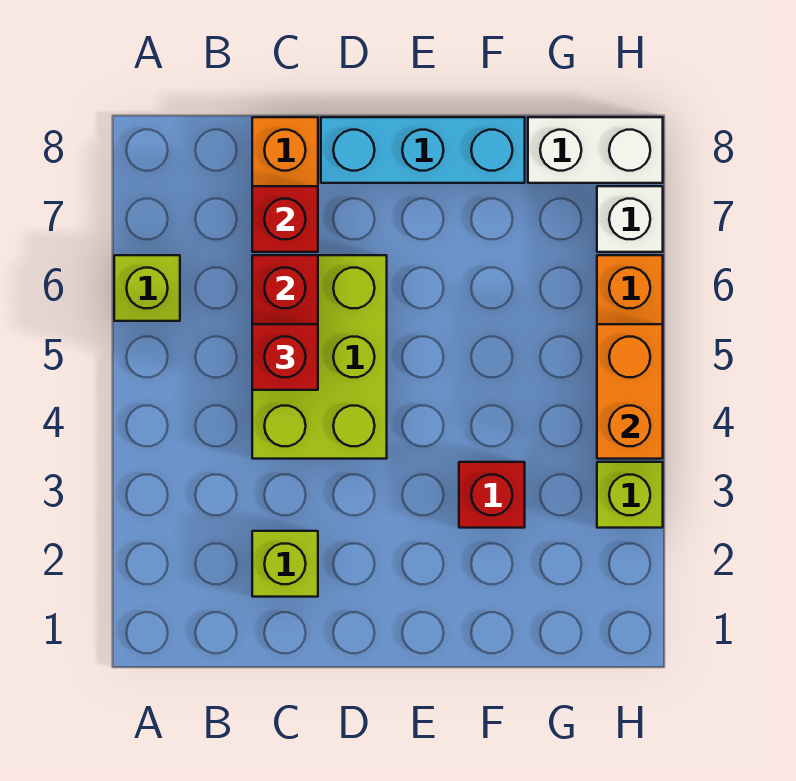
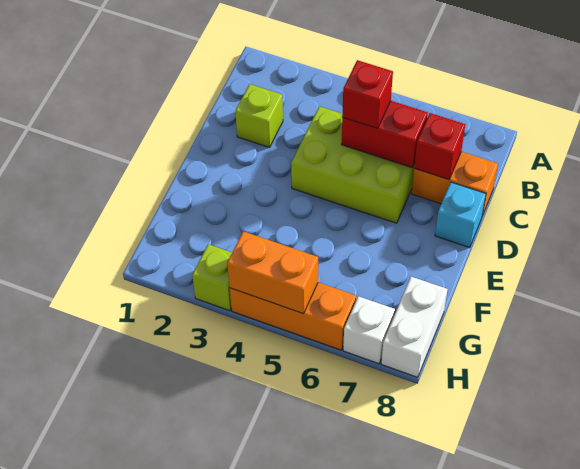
lime brick A6 level 1 -> none
cyan brick D8:F8 level 1 -> cyan brick D8 level 1
red brick F3 level 1 -> none

